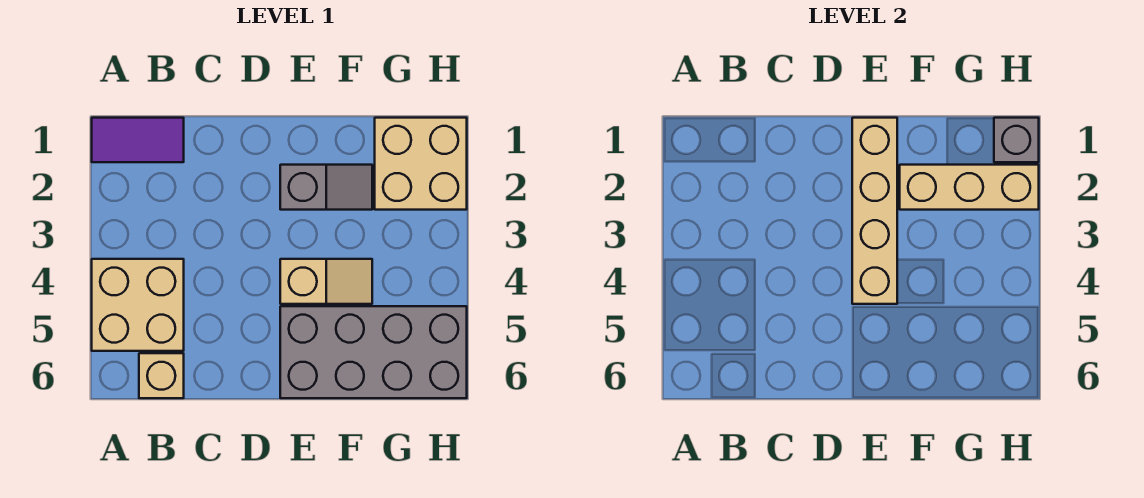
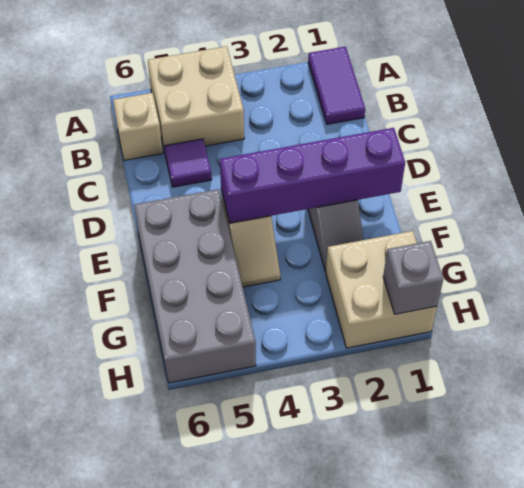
none -> purple tile C5 level 1
tan brick E1:E4 level 2 -> purple brick E1:E4 level 2
tan brick F2:H2 level 2 -> none

